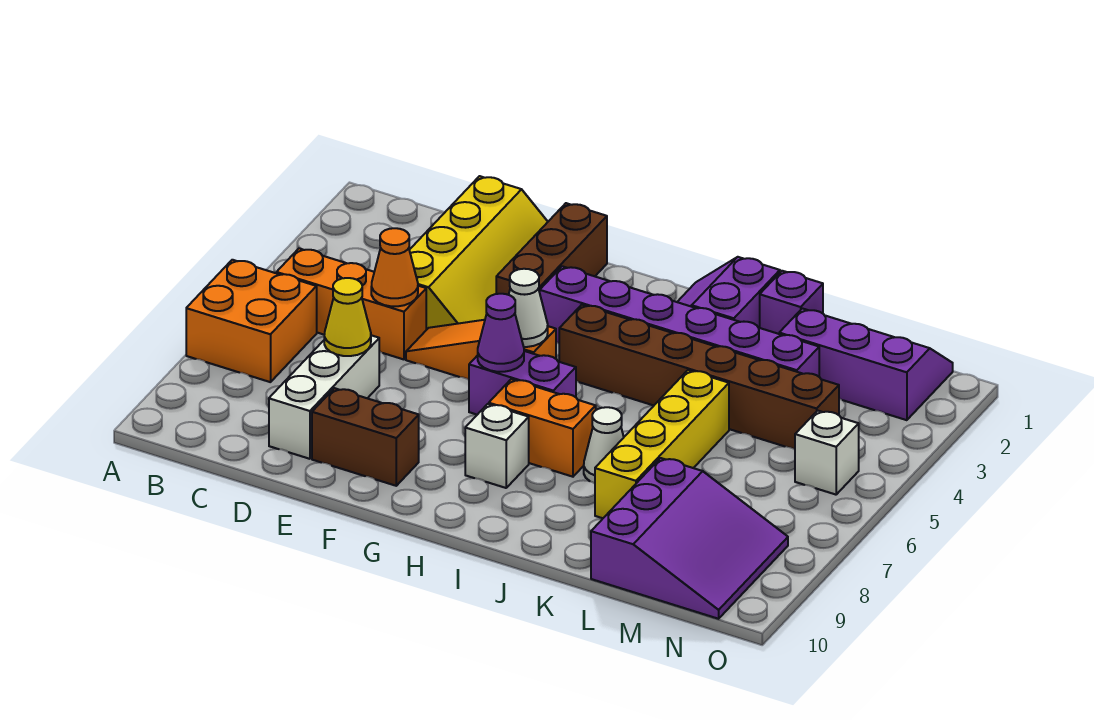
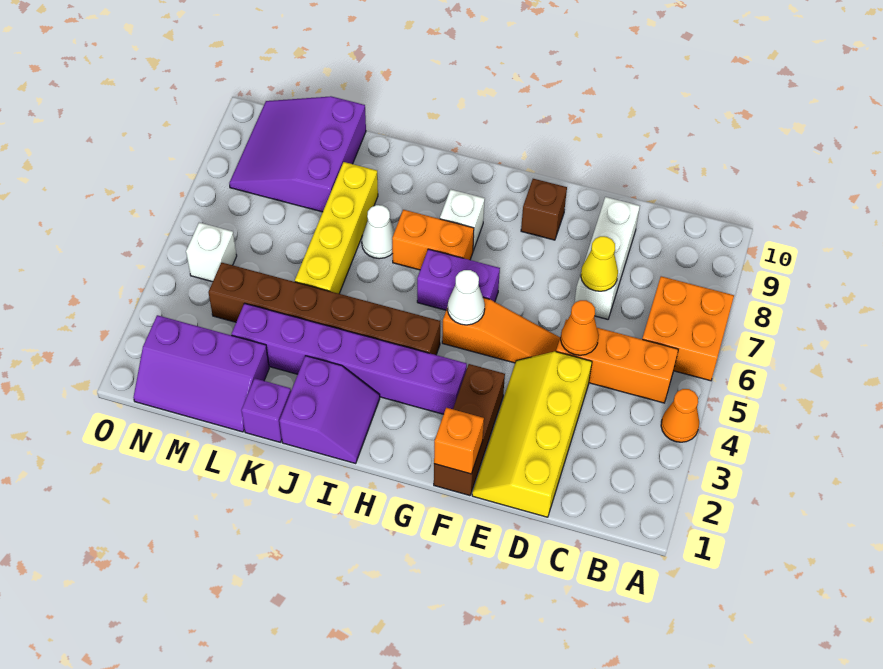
none -> orange cone A4 level 1
brown brick E9:F9 level 1 -> brown brick F9 level 1
none -> orange brick F1 level 2
purple cone G6 level 2 -> none

